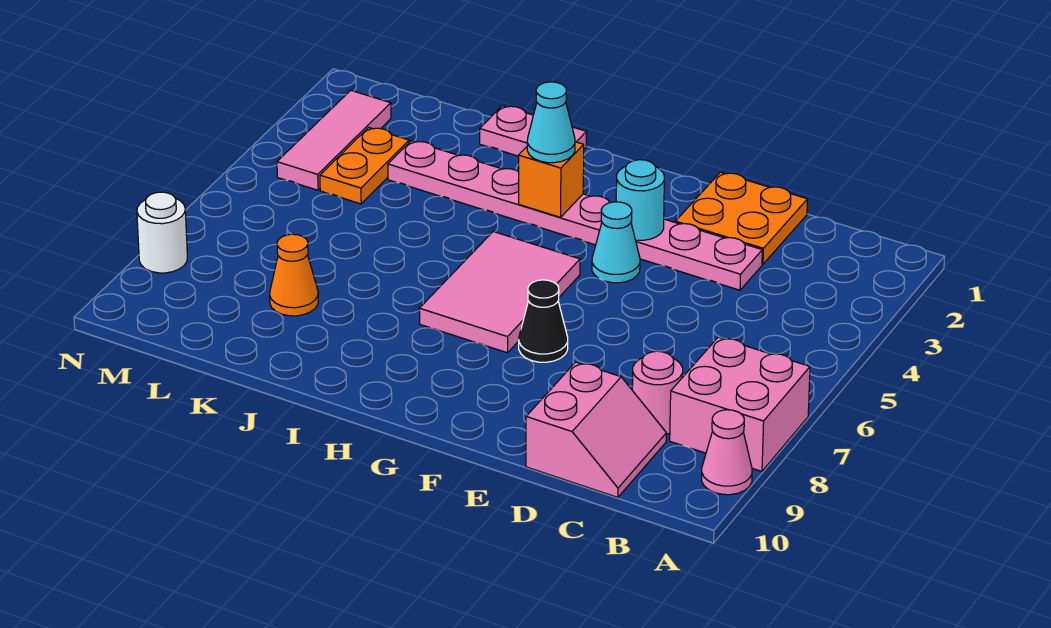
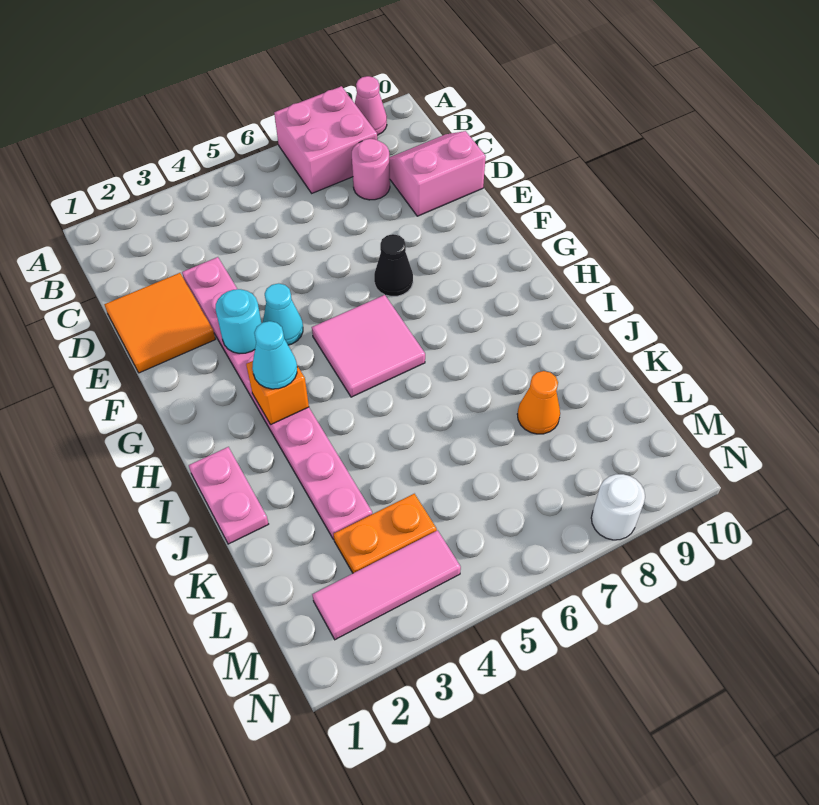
orange plate D1:E2 level 1 -> orange tile D1:E2 level 1
pink tile G5:H7 level 1 -> pink tile G5:H6 level 1

